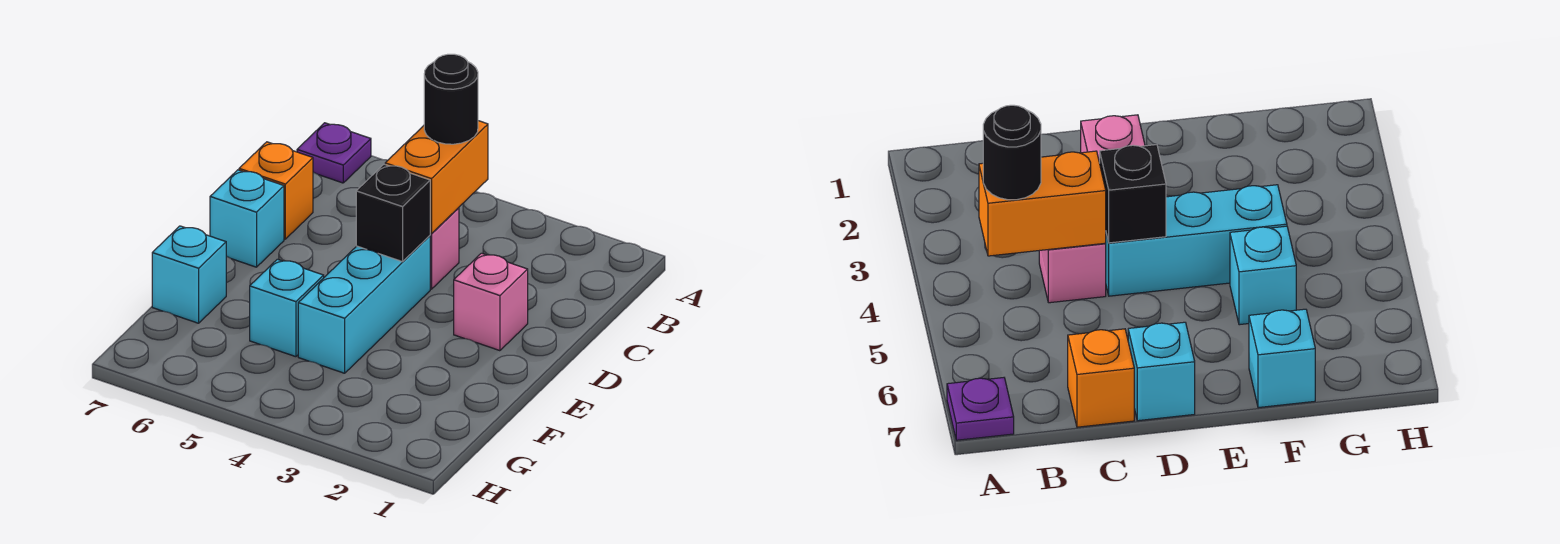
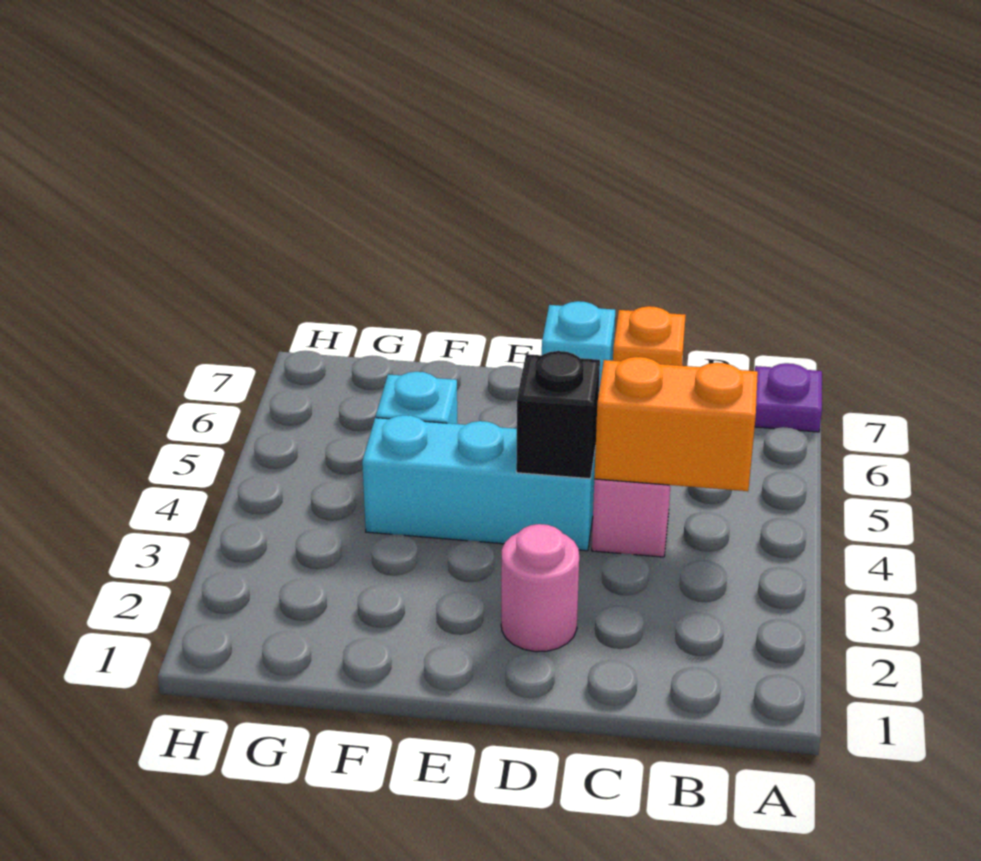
black round brick B4 level 3 -> none
pink brick D2 level 1 -> pink round brick D2 level 1
cyan brick F7 level 1 -> none

